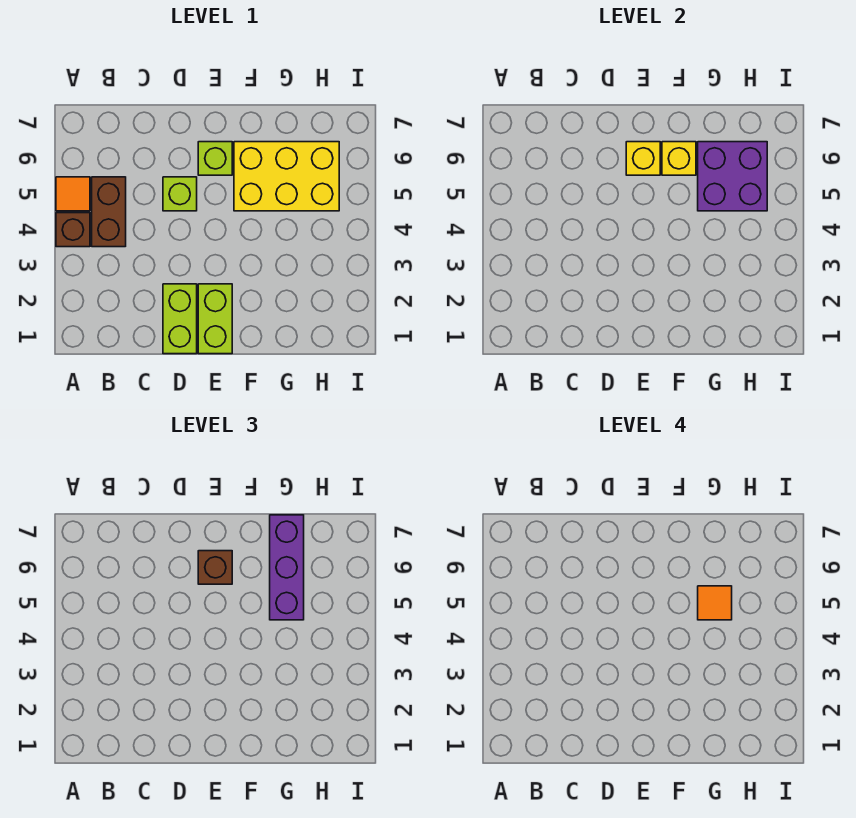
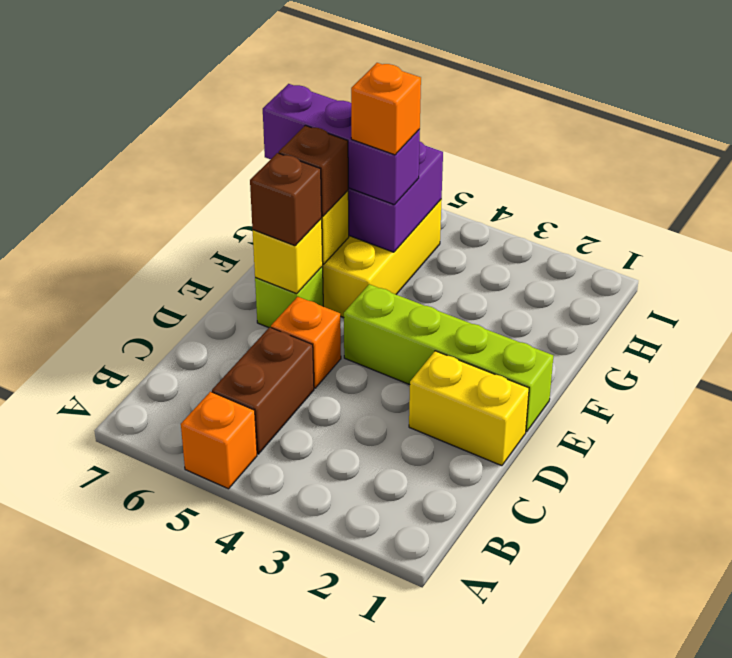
brown brick A4 level 1 -> brown brick F6 level 3
orange tile A5 level 1 -> orange brick A5 level 1
brown brick B4:B5 level 1 -> brown brick B5:C5 level 1
lime brick D1:D2 level 1 -> yellow brick D1:D2 level 1
lime brick D5 level 1 -> orange brick D5 level 1
lime brick E1:E2 level 1 -> lime brick E1:E4 level 1
orange tile G5 level 4 -> orange brick G5 level 4

